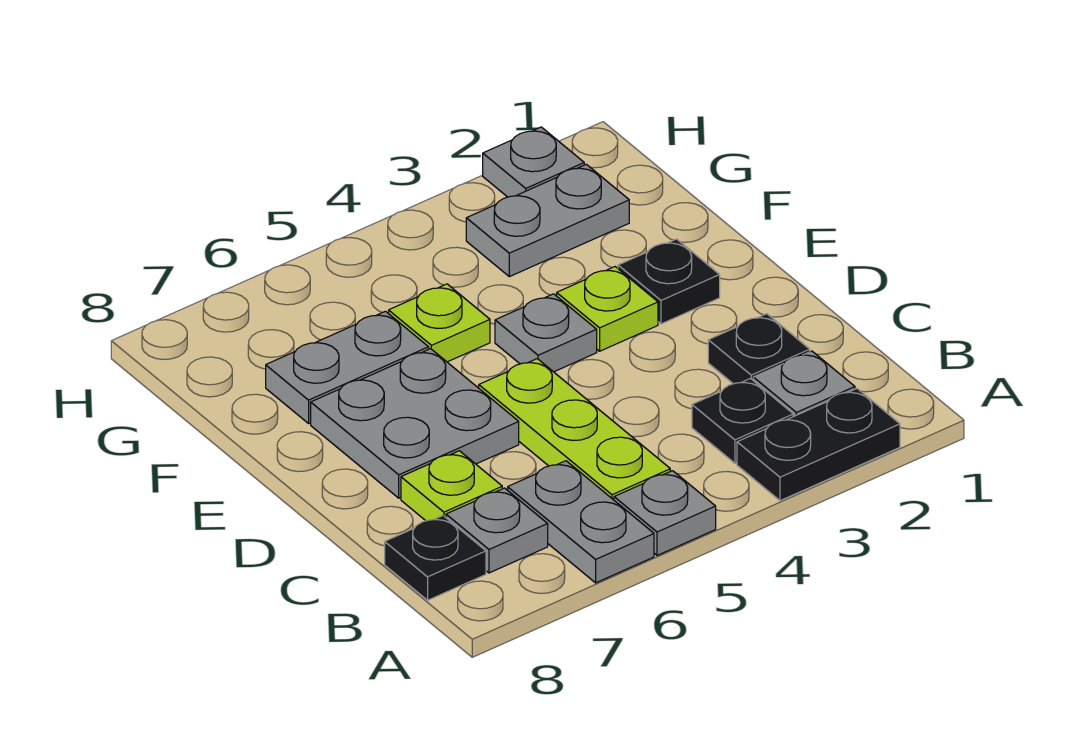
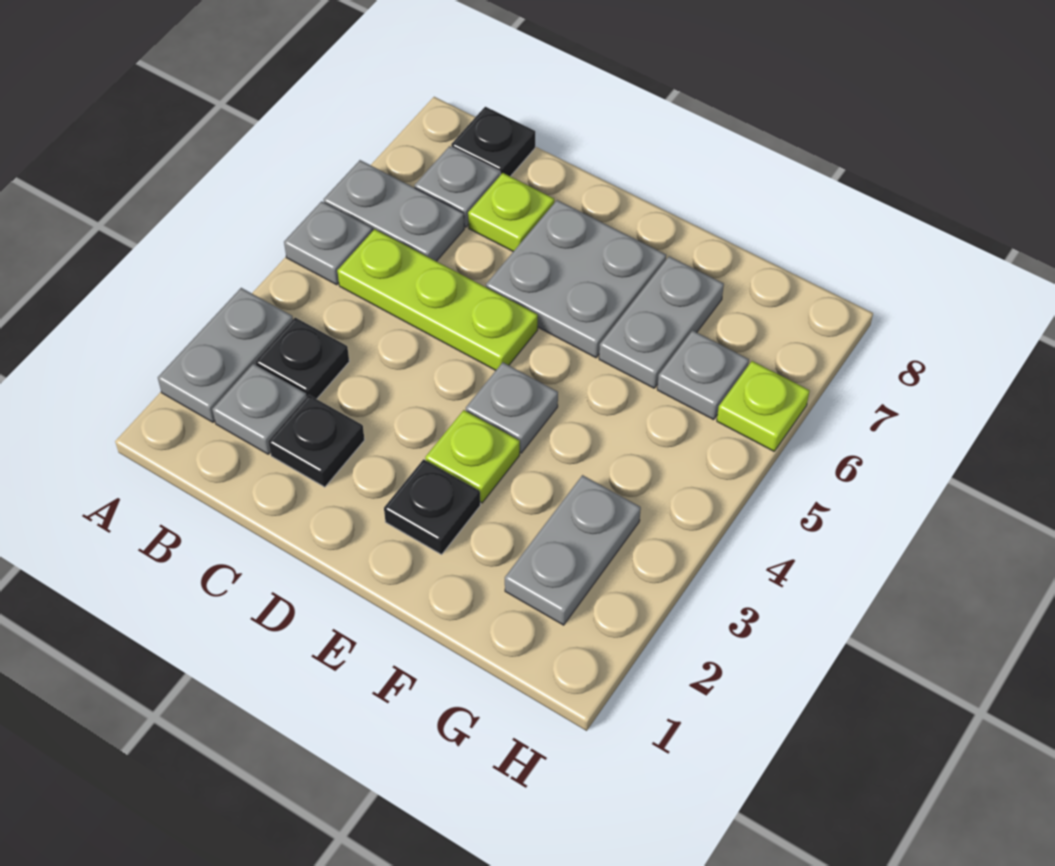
black plate A2:A3 level 1 -> grey plate A2:A3 level 1
lime plate F5 level 1 -> lime plate H6 level 1
grey plate H2 level 1 -> grey plate G6 level 1

